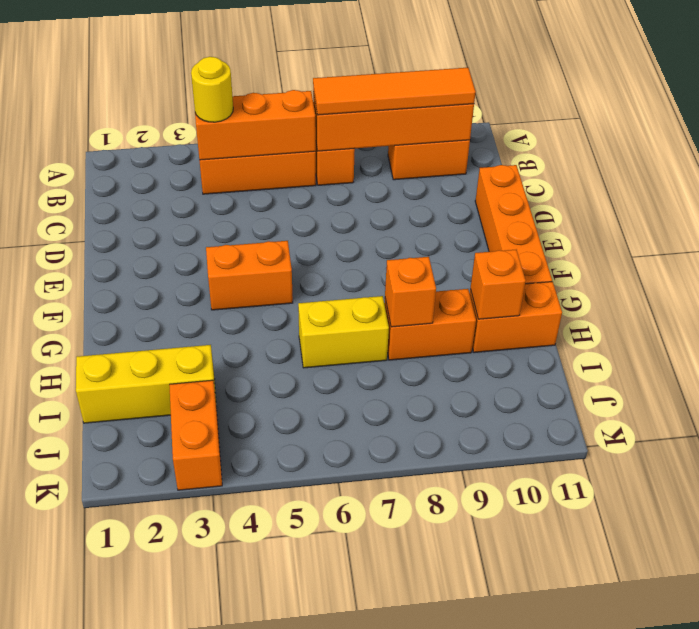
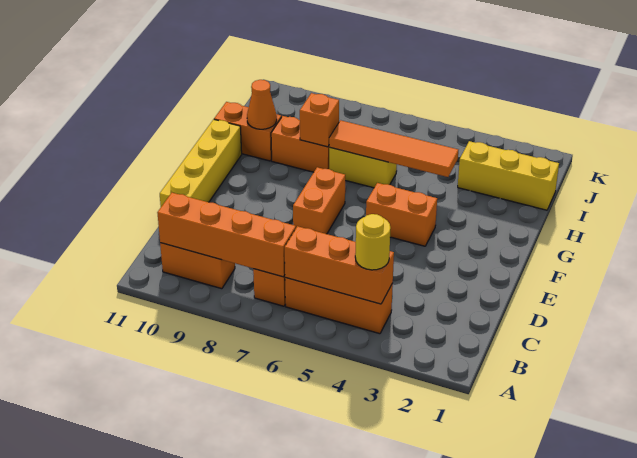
orange tile B7:B10 level 3 -> orange tile H4:H7 level 2
orange brick D11:G11 level 1 -> yellow brick D11:G11 level 1
orange brick H10 level 2 -> orange cone H10 level 2
orange brick J3:K3 level 1 -> orange brick E7:F7 level 1

